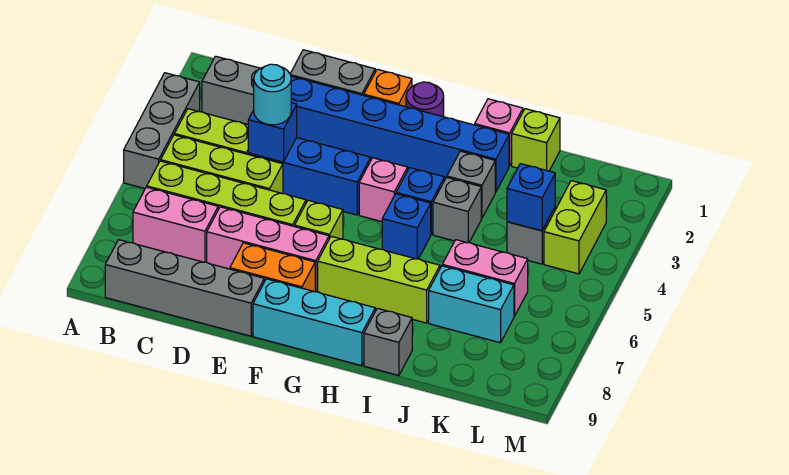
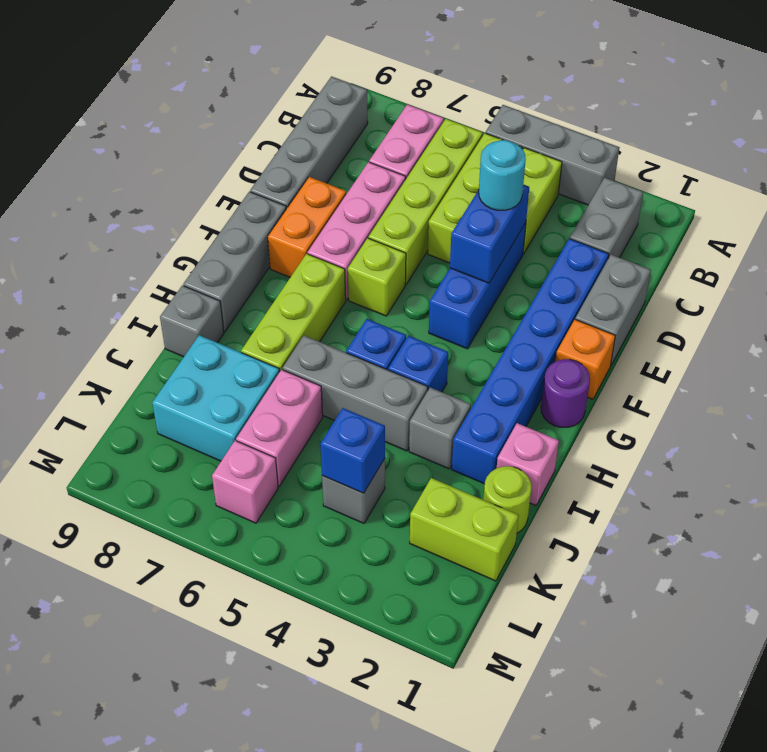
blue brick D4 level 2 -> blue brick D4:E4 level 2
cyan brick F9:H9 level 1 -> grey brick F9:H9 level 1
pink brick G4 level 1 -> pink brick L6 level 1
grey brick I4 level 1 -> grey brick I4:I6 level 1
lime brick J1 level 1 -> lime round brick J1 level 1
cyan brick J7:K7 level 1 -> cyan brick J7:K8 level 1
lime brick L3:L4 level 1 -> lime brick K1:K2 level 1

